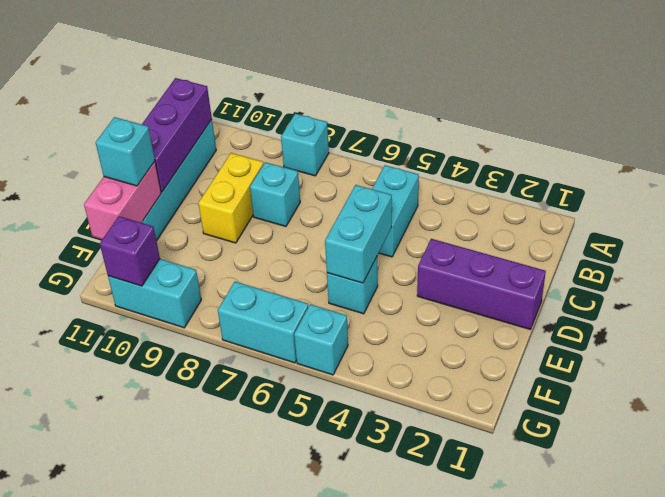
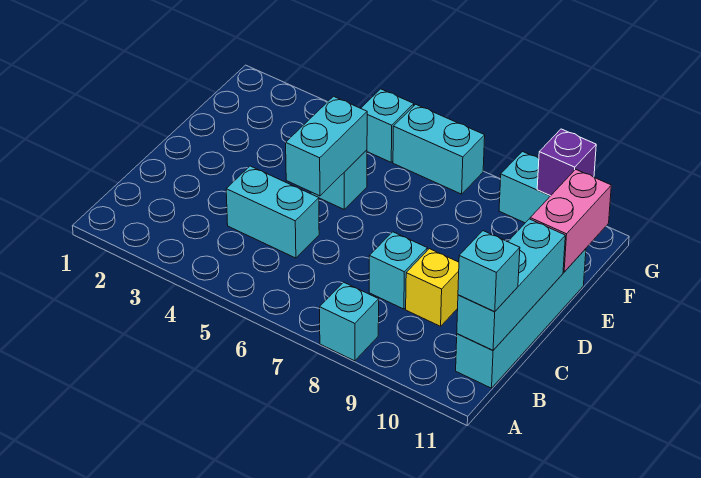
cyan brick B5:C5 level 1 -> cyan brick C4:C5 level 1
purple brick B11:D11 level 2 -> cyan brick B11:D11 level 2
yellow brick C9:D9 level 1 -> yellow brick C9 level 1
purple brick D1:D3 level 1 -> none
cyan brick E11 level 3 -> cyan brick B11 level 3

